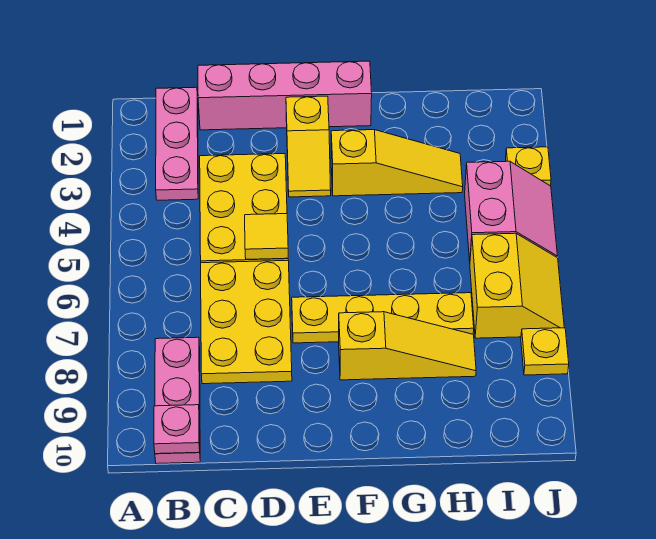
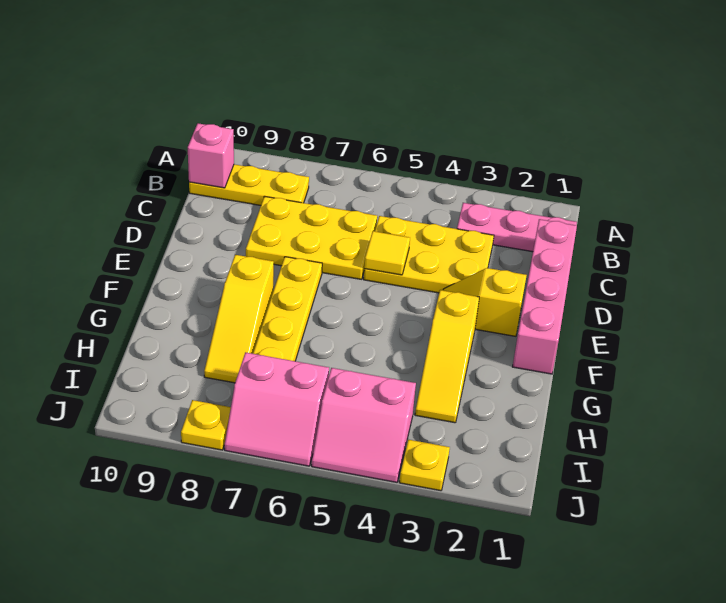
pink plate B8:B10 level 1 -> yellow plate B8:B10 level 1
pink plate B10 level 2 -> pink brick B10 level 2
yellow slope I6:J7 level 1 top I -> pink slope I6:J7 level 1 top I

